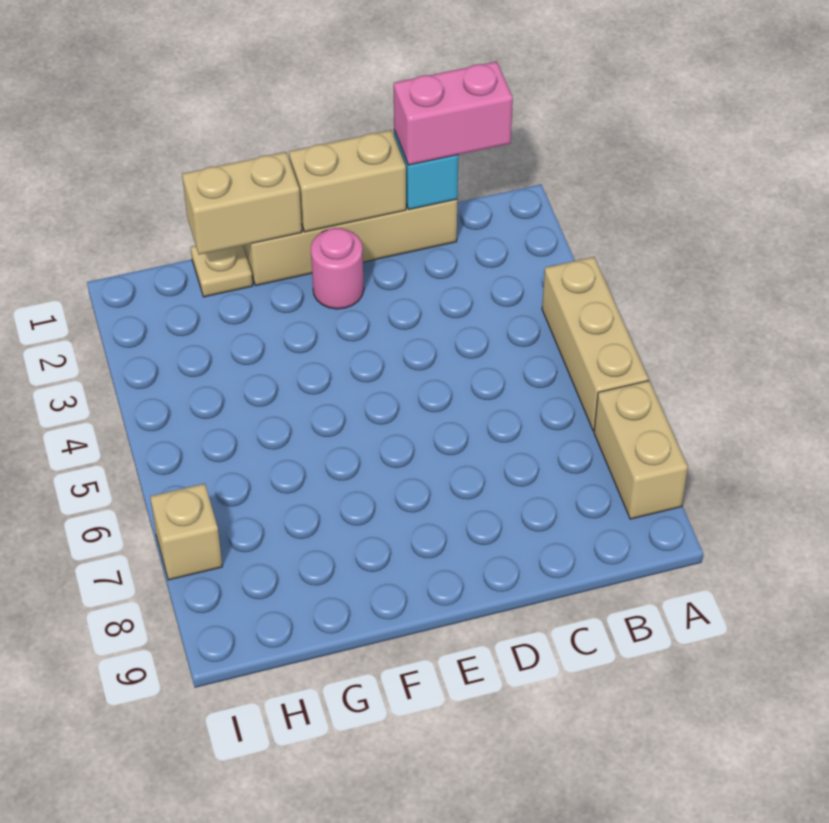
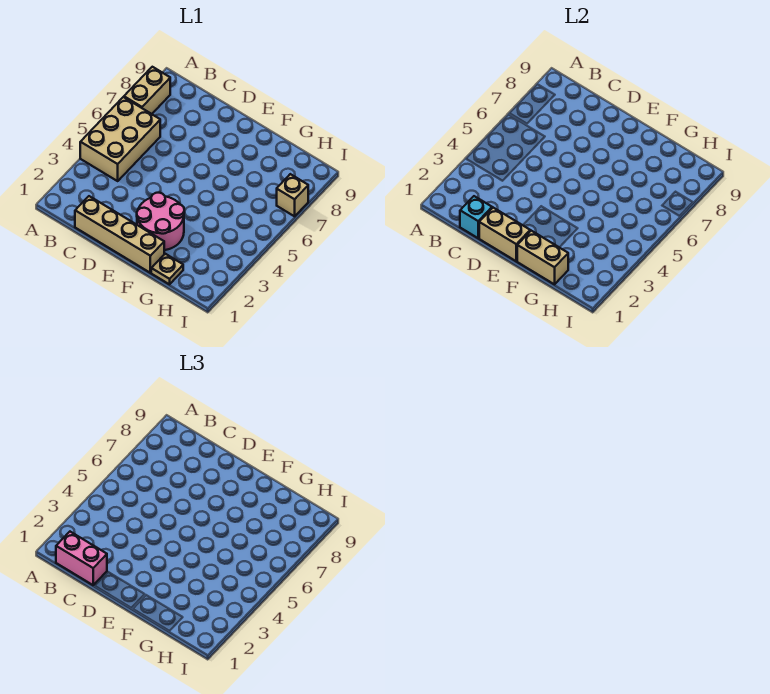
tan brick A4:A6 level 1 -> tan brick A4:B6 level 1
pink round brick E2 level 1 -> pink round brick E2:F3 level 1

